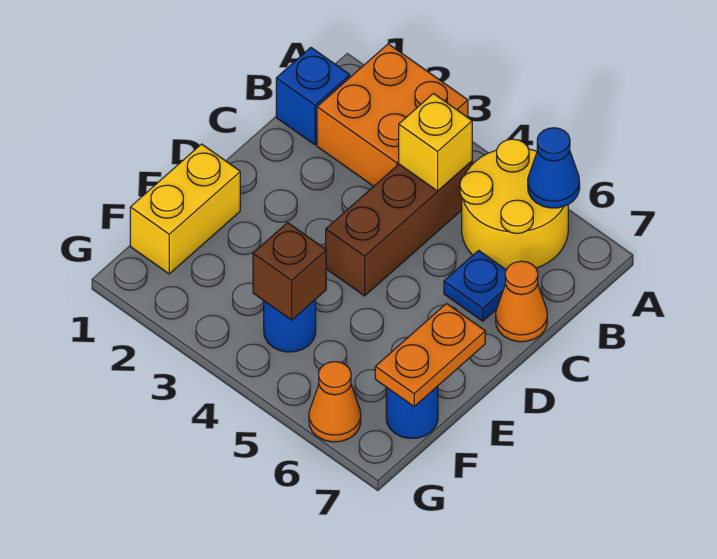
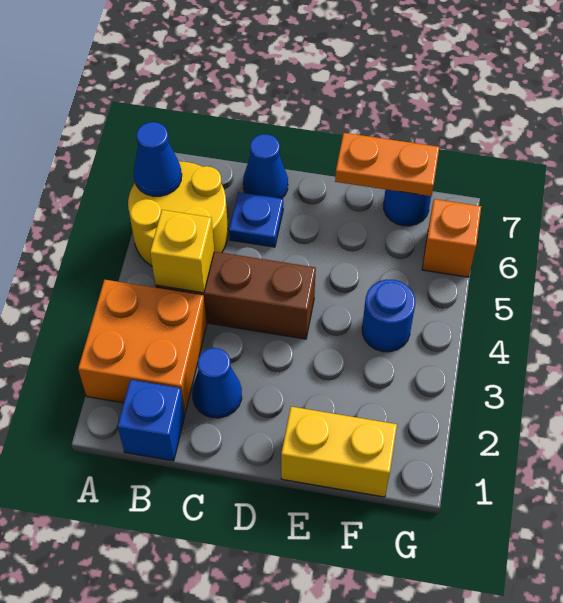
none -> blue cone C2 level 1
orange cone C7 level 1 -> blue cone C7 level 1
brown brick F4 level 2 -> none
orange cone G6 level 1 -> orange brick G6 level 1

